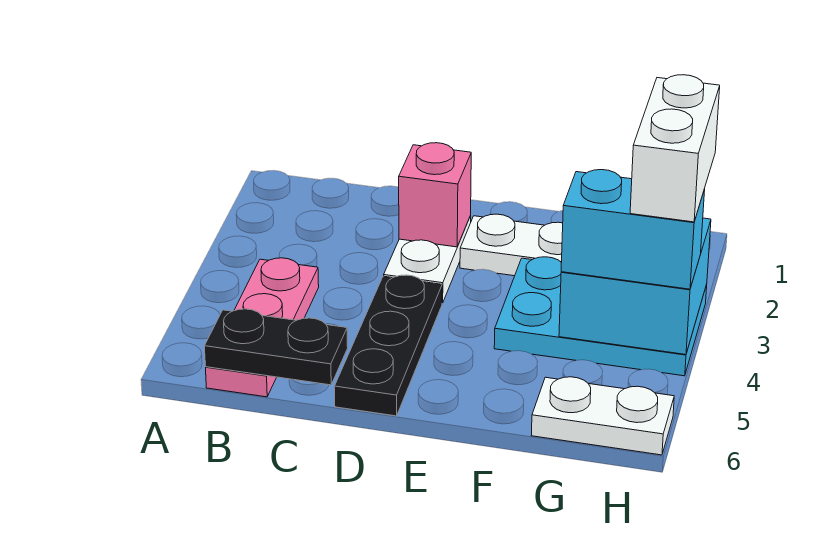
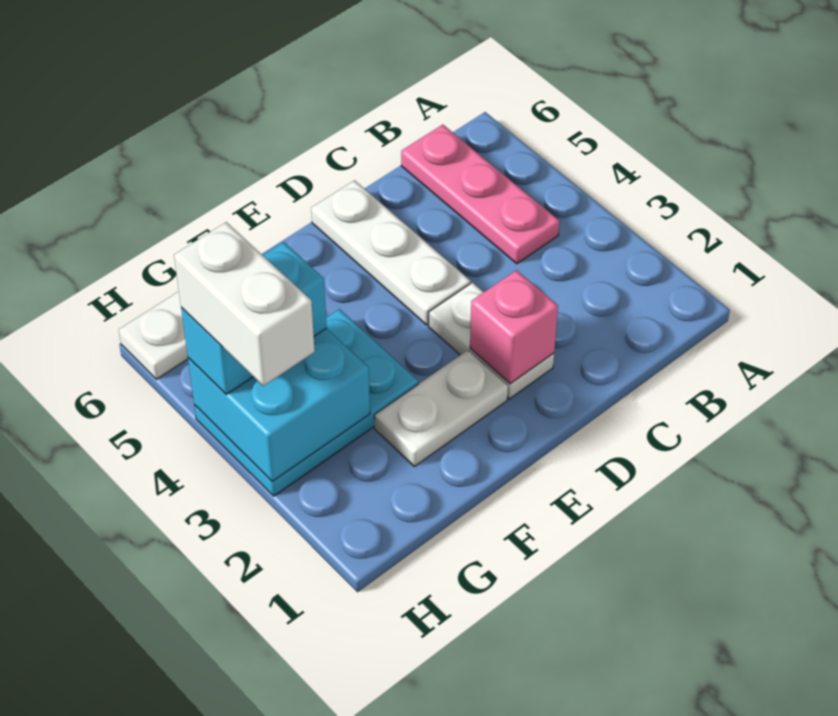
black plate B6:C6 level 2 -> none
black plate D4:D6 level 1 -> white plate D4:D6 level 1

